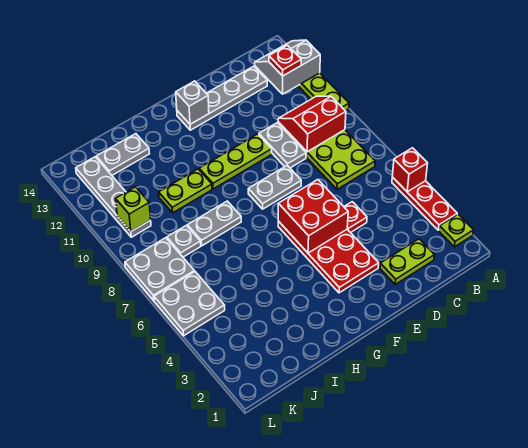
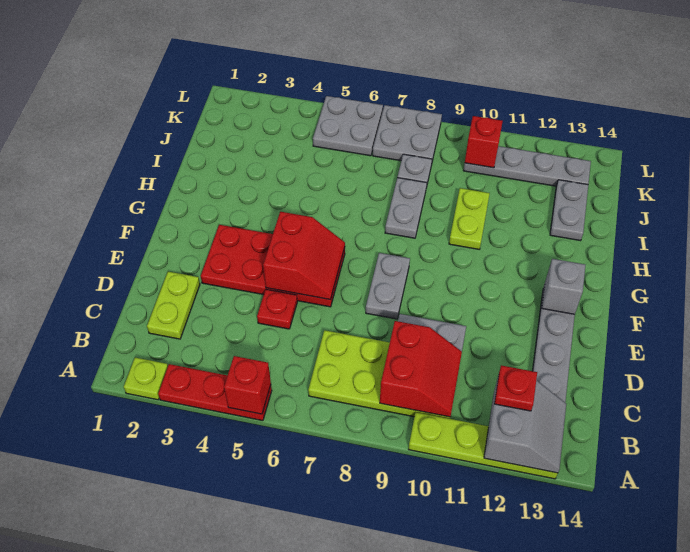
red brick E5:F6 level 2 -> red slope E5:F6 level 2 top 5
lime plate E10:G10 level 1 -> none
lime brick K10 level 2 -> red brick K10 level 2

